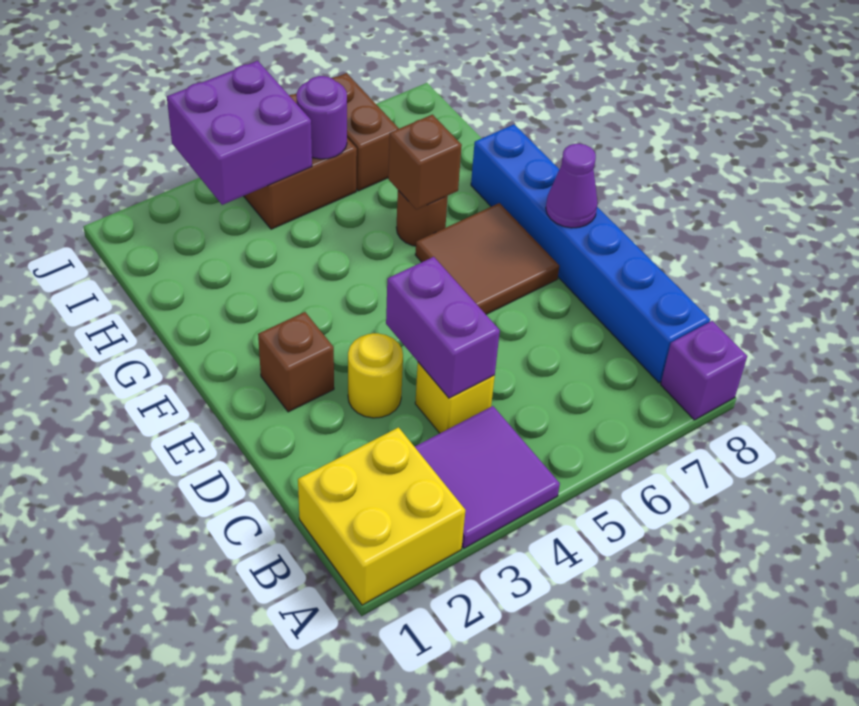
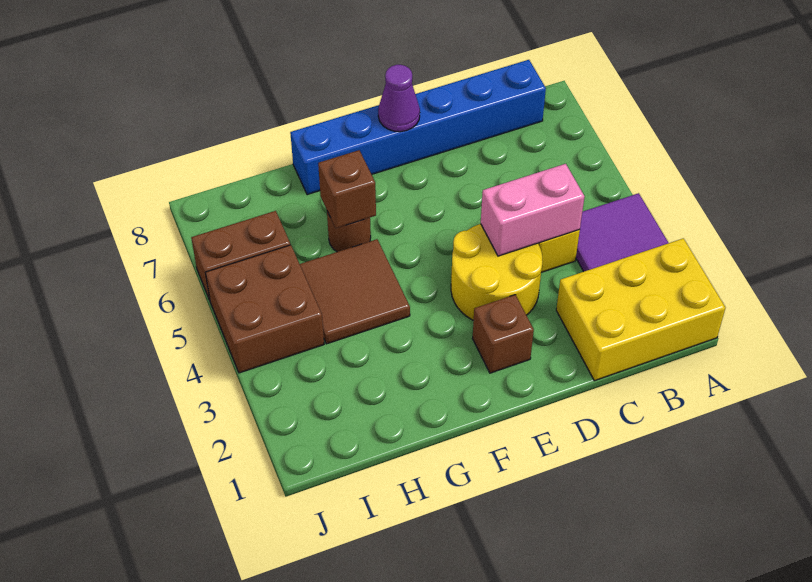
yellow brick A1:B2 level 1 -> yellow brick A1:C2 level 1
purple brick A8 level 1 -> none
purple brick C4:D4 level 2 -> pink brick C4:D4 level 2
yellow round brick D3 level 1 -> yellow round brick D3:E4 level 1
brown tile E6:F7 level 1 -> brown tile G4:H5 level 1
purple brick I3:J4 level 2 -> none
purple round brick I5 level 2 -> none

